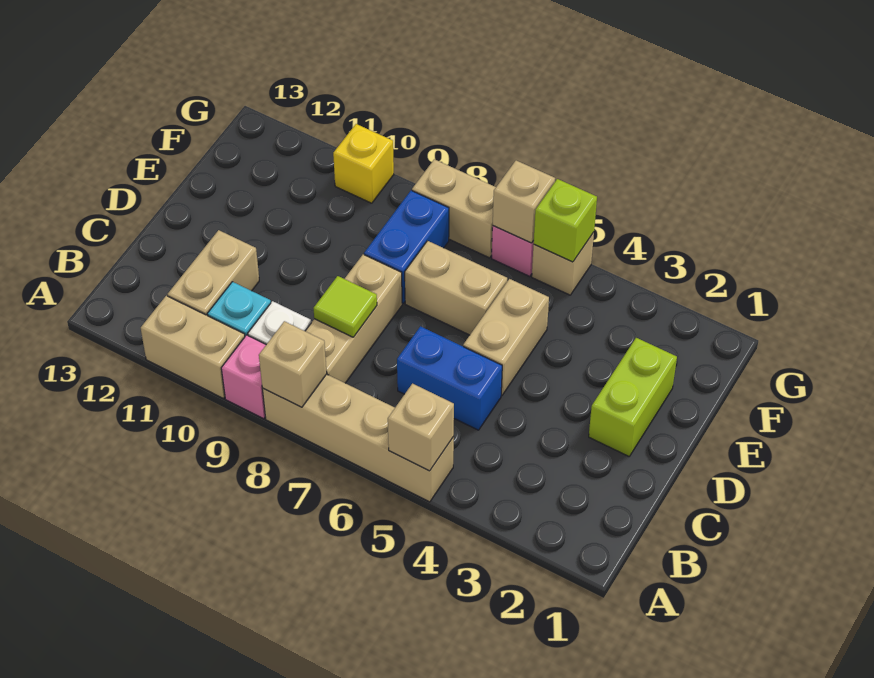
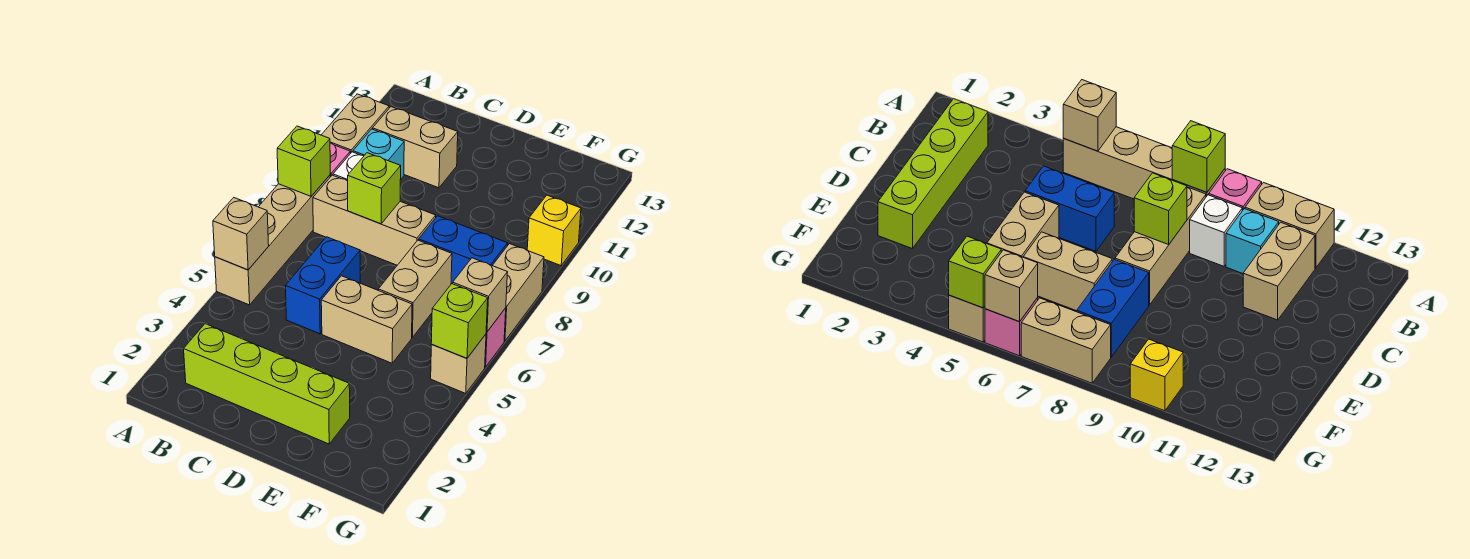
tan brick A8 level 2 -> lime brick A8 level 2
lime tile C8 level 2 -> lime brick C8 level 2
lime brick D2:E2 level 1 -> lime brick B2:E2 level 1

